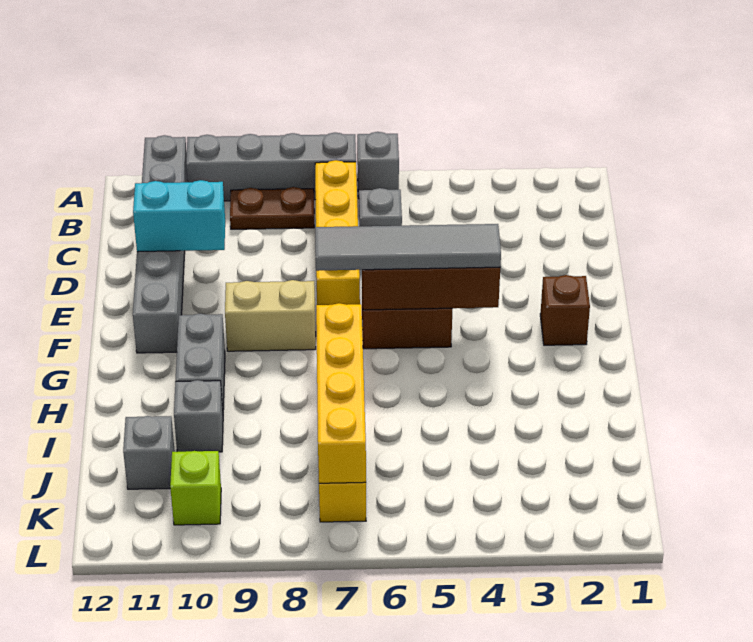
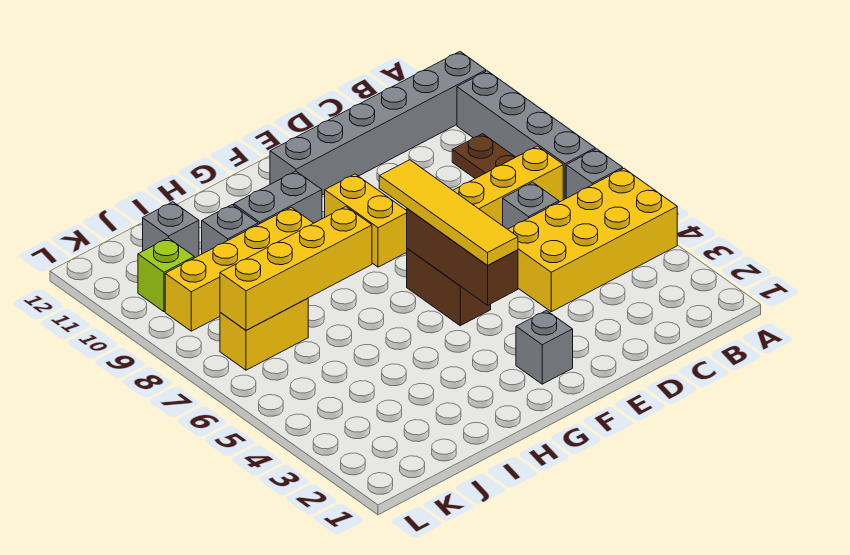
none -> yellow brick A4:D5 level 1
cyan brick D10:D11 level 2 -> none
brown brick F2 level 1 -> grey brick F2 level 1
grey tile F4:F7 level 3 -> yellow tile F4:F7 level 3
tan brick F8:F9 level 1 -> yellow brick F8:F9 level 1
none -> yellow brick H9:K9 level 1

